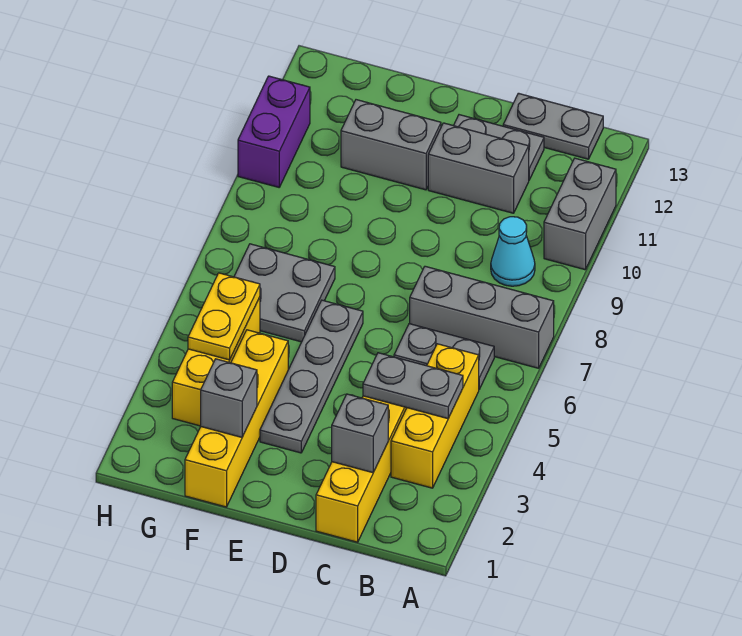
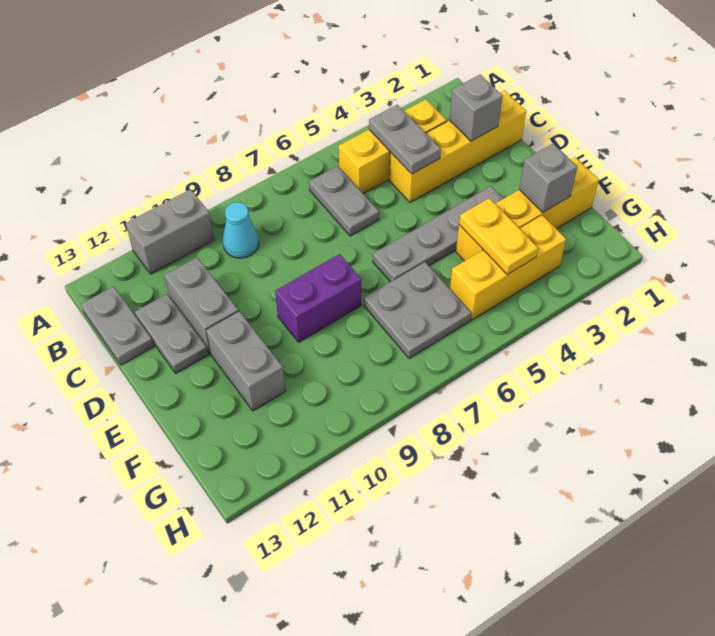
grey brick A7:C7 level 1 -> none
yellow plate G4:G5 level 2 -> yellow plate F4:G4 level 2
purple brick H10:H11 level 1 -> purple brick E8:E9 level 1

